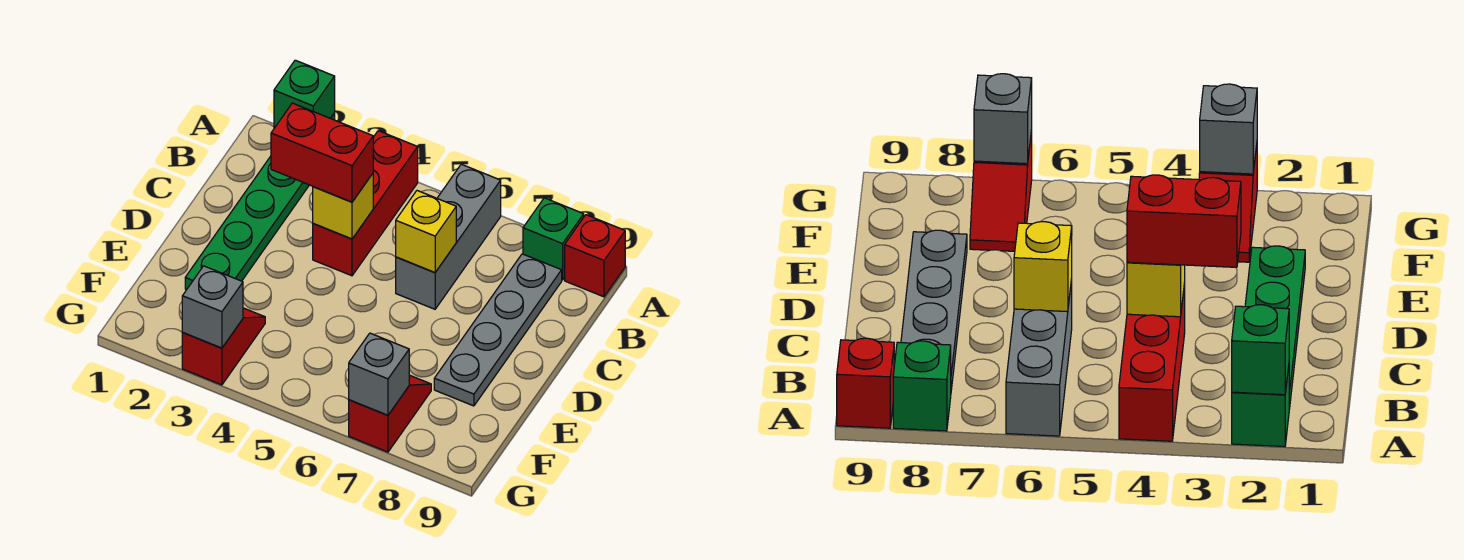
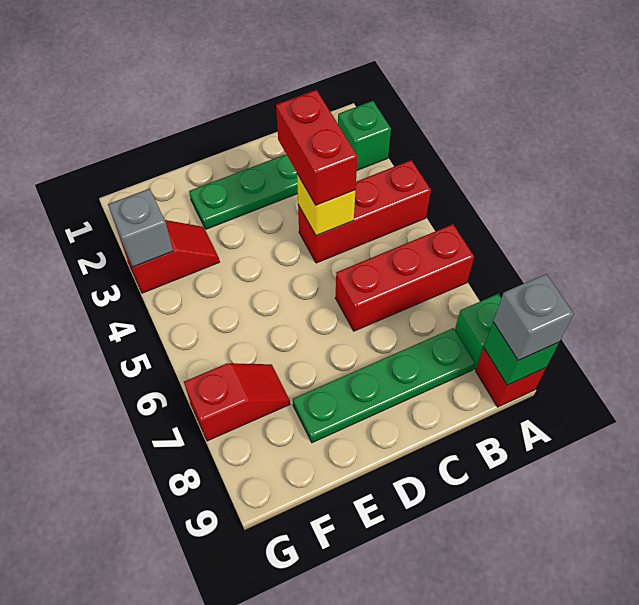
green brick A2 level 2 -> green brick A9 level 2
grey brick A6:C6 level 1 -> red brick A6:C6 level 1
grey plate B8:E8 level 1 -> green plate B8:E8 level 1
yellow brick C6 level 2 -> none
grey brick G7 level 2 -> grey brick A9 level 3

